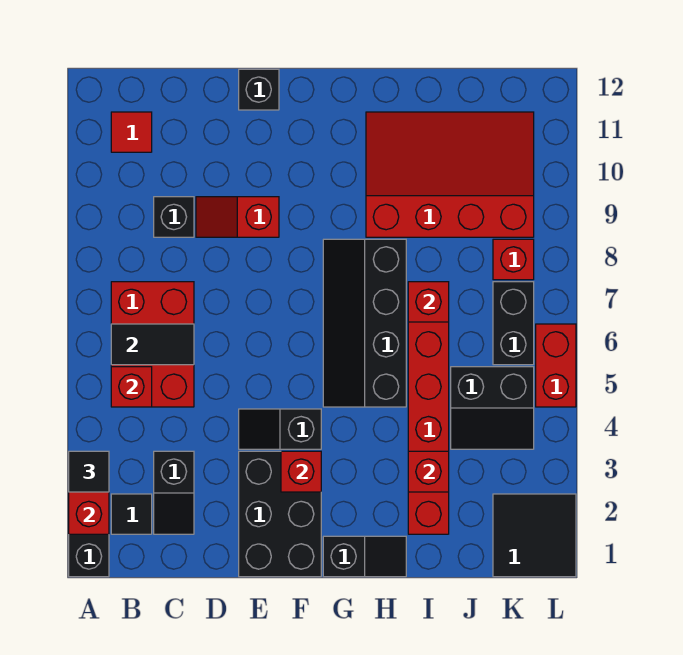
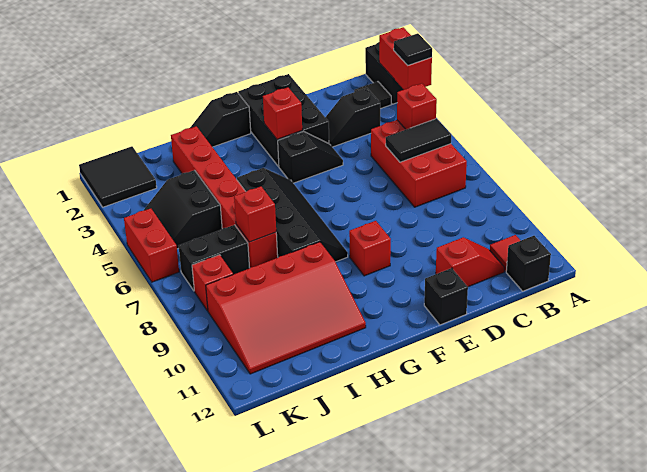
black slope C2:C3 level 1 top 3 -> black slope C3:D3 level 1 top C
black brick C9 level 1 -> black brick B12 level 1
red slope D9:E9 level 1 top E -> red slope C11:D11 level 1 top D
red brick I3 level 2 -> red brick F9 level 1
black slope J4:K5 level 1 top 5 -> black slope J4:K5 level 1 top J
black brick K6:K7 level 1 -> black brick J7:K7 level 1

